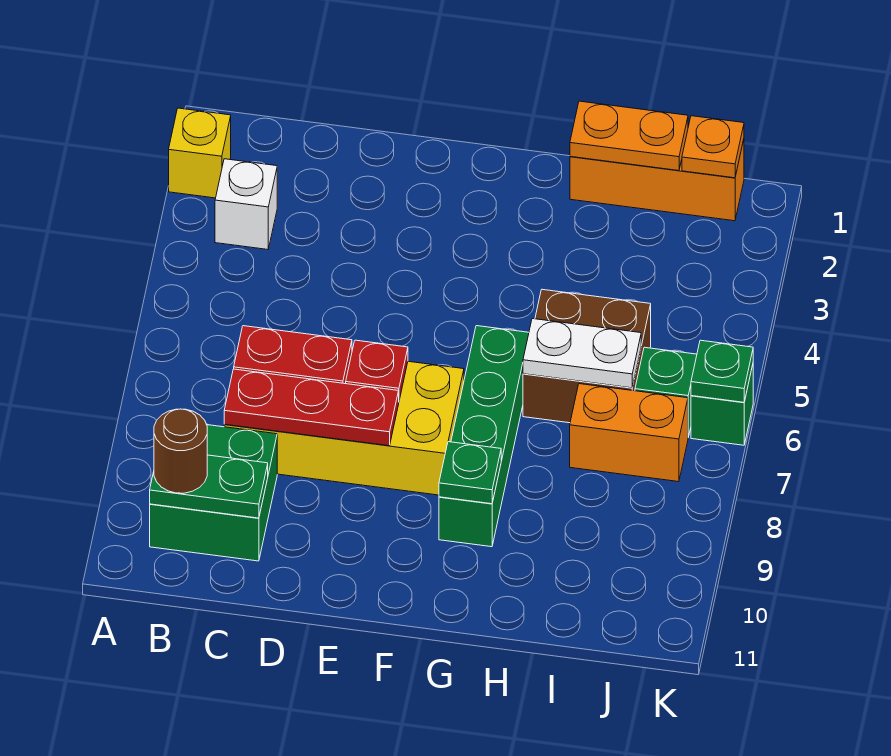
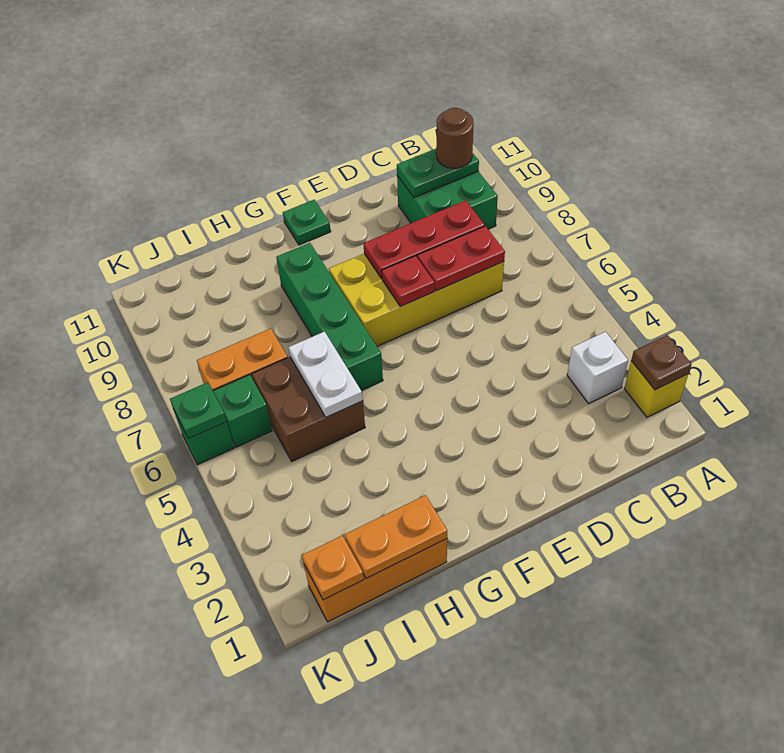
none -> brown plate A2 level 2
green plate G9 level 2 -> green plate F11 level 1
white plate H6:I6 level 2 -> white plate H5:H6 level 2

